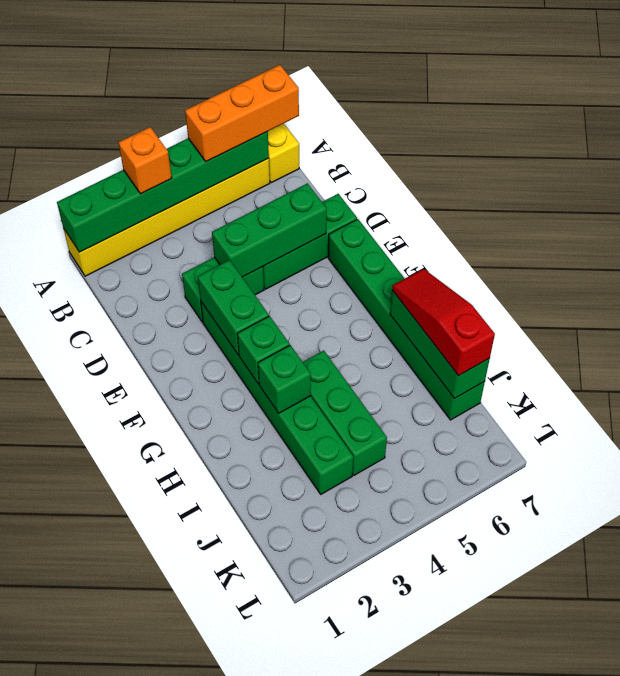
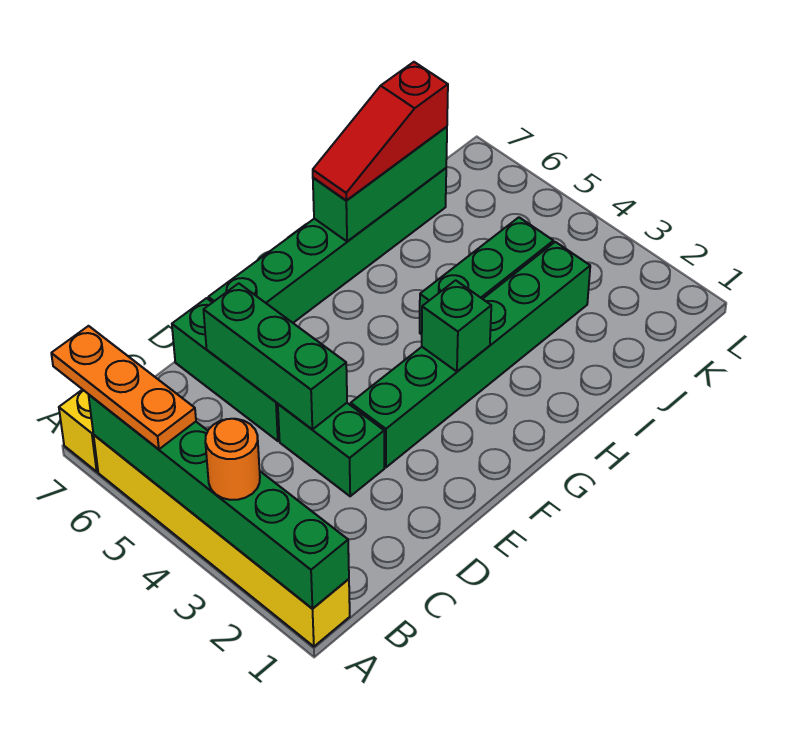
orange brick A3 level 3 -> orange round brick A3 level 3
orange brick A5:A7 level 3 -> orange plate A5:A7 level 3
green brick E3:F3 level 2 -> none
green brick H3 level 2 -> none

